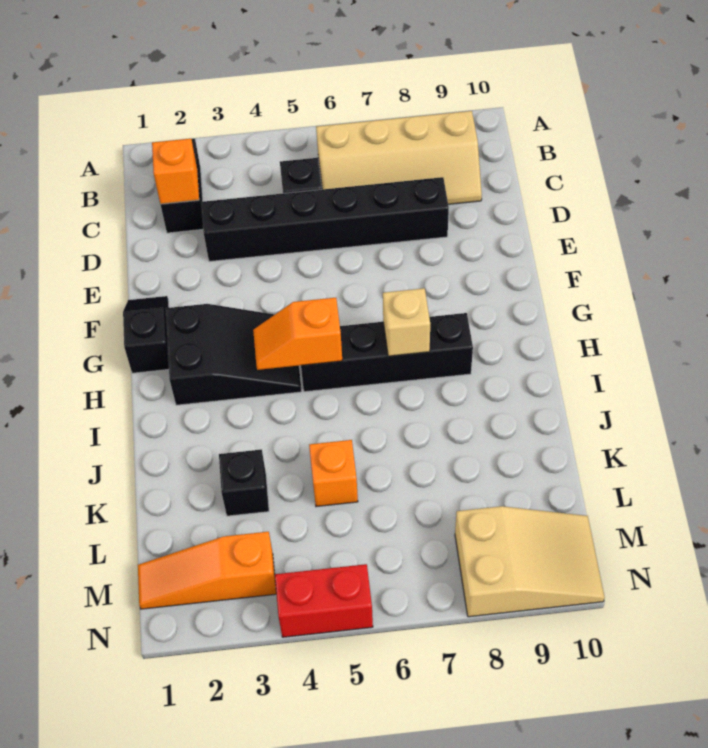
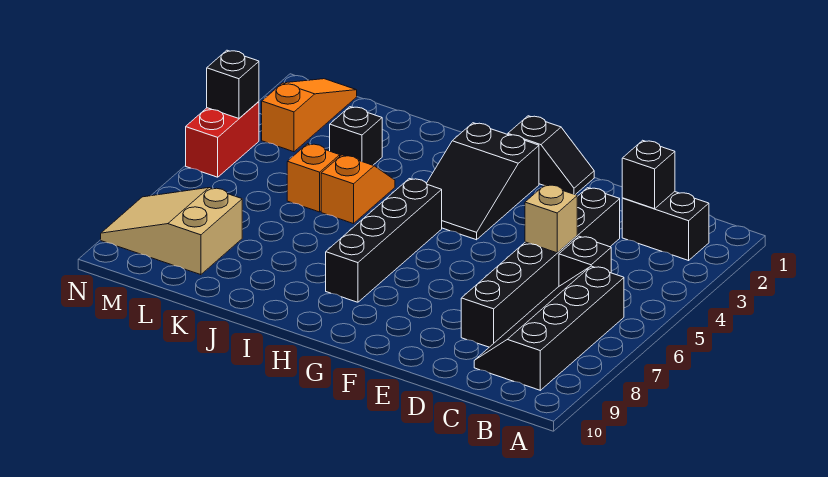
tan slope B6:C9 level 1 top B -> black slope B6:C9 level 1 top B
orange brick C2 level 2 -> black brick C2 level 2
orange slope H4:H5 level 2 top 5 -> orange slope J4:J5 level 1 top 5
tan brick H7 level 2 -> tan brick D5 level 2
tan slope M8:N10 level 1 top 8 -> tan slope L8:N9 level 1 top L
none -> black brick N4 level 2

